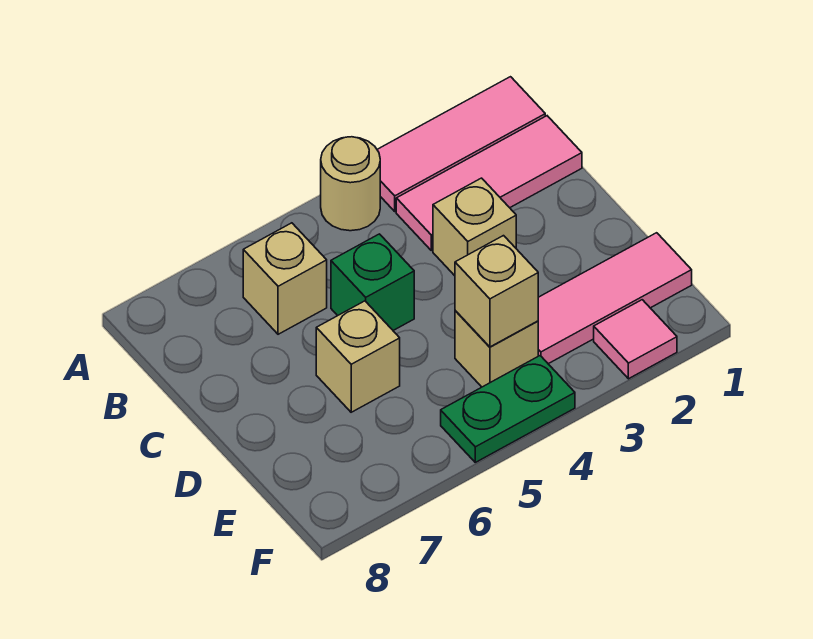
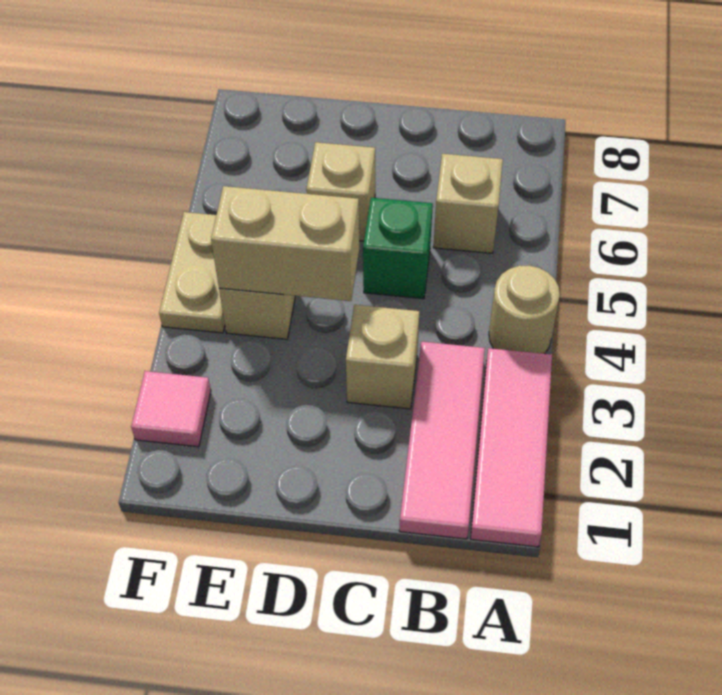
pink tile E1:E3 level 1 -> none
tan brick E4 level 2 -> tan brick D4:E4 level 2
green plate F4:F5 level 1 -> tan plate F4:F5 level 1

